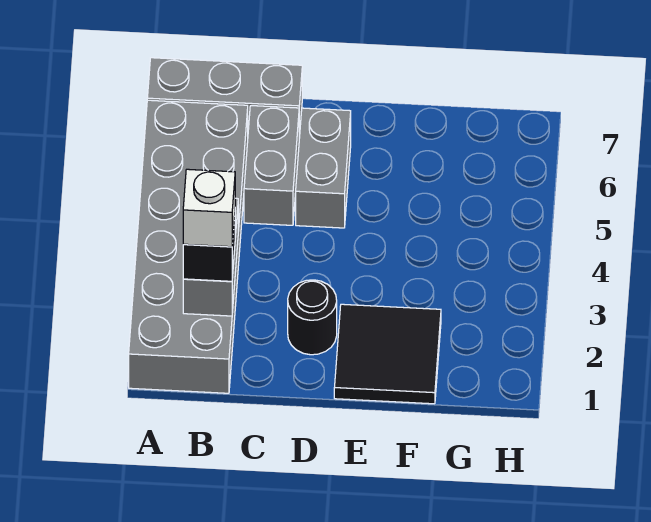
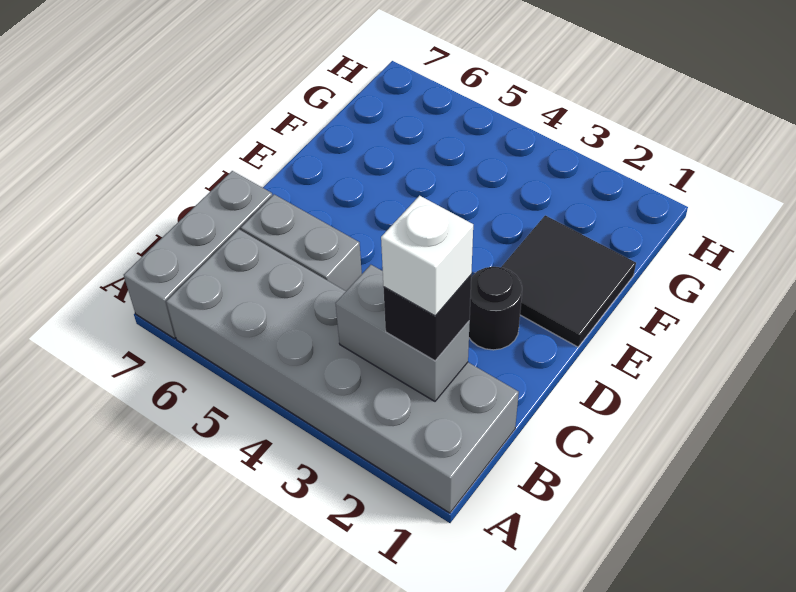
grey brick D5:D6 level 1 -> none

